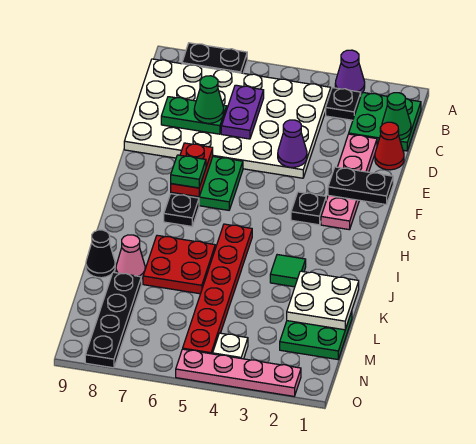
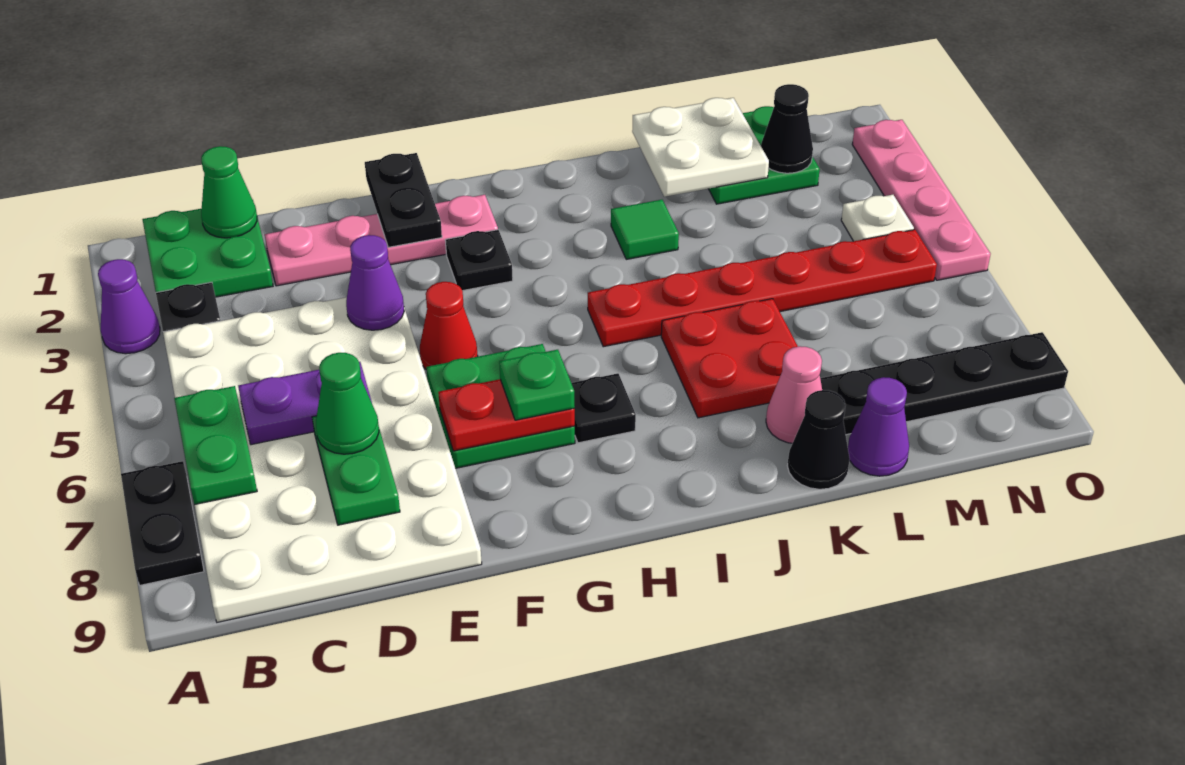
none -> green plate B6:B7 level 2
red cone D1 level 1 -> red cone F5 level 1
none -> purple cone L9 level 1
none -> black cone M2 level 2

